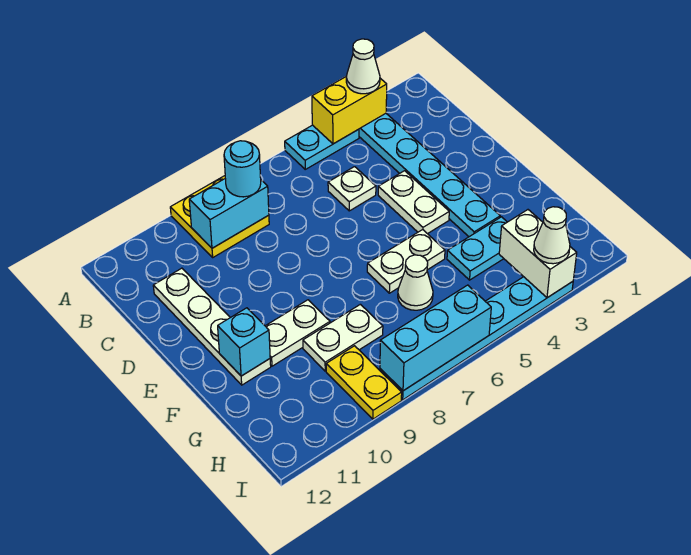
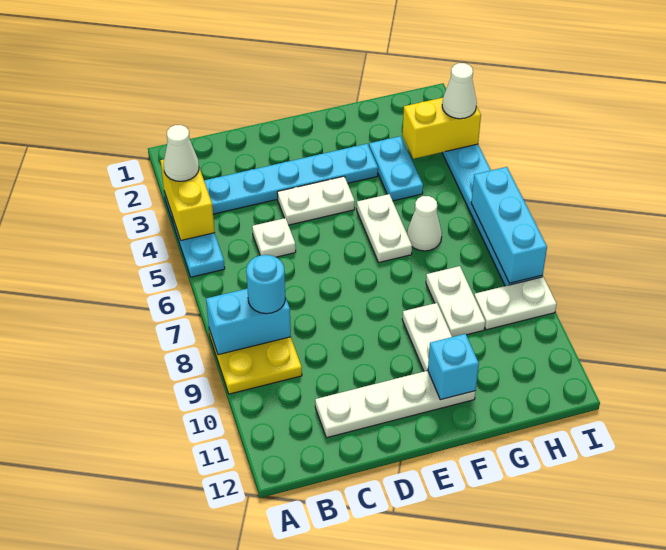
cyan brick B8:B9 level 2 -> cyan brick A8:B8 level 2
white brick H3:I3 level 2 -> yellow brick H3:I3 level 2
yellow plate H9:I9 level 1 -> white plate H9:I9 level 1

